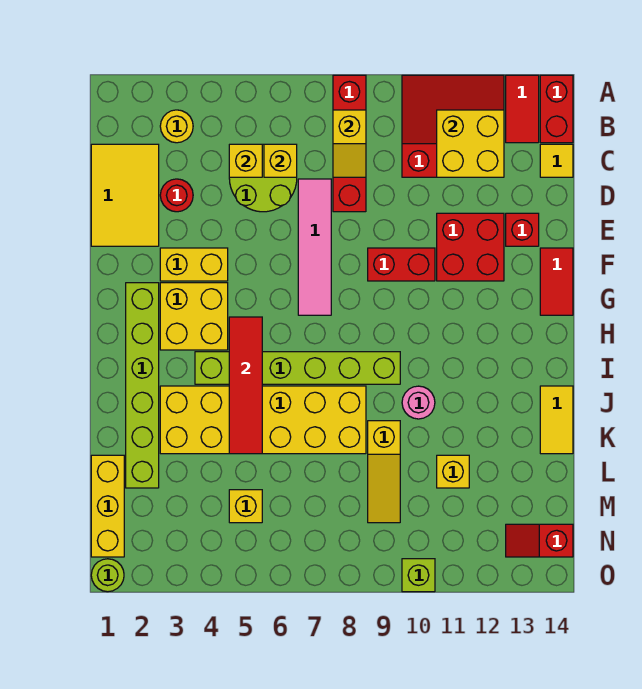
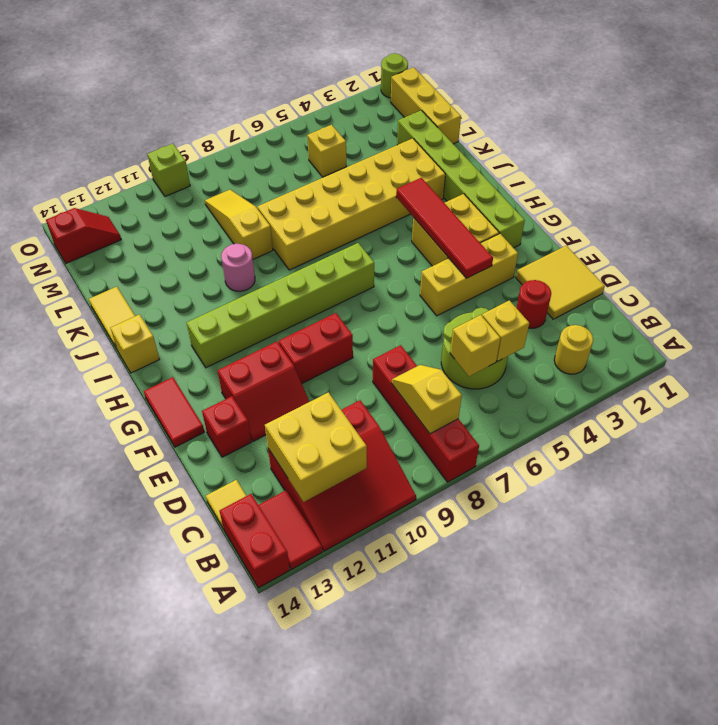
yellow tile C1:E2 level 1 -> yellow tile D1:E2 level 1
pink tile D7:G7 level 1 -> none
red brick E11:F12 level 1 -> red slope E11:F12 level 1 top F
yellow brick F3:F4 level 1 -> yellow brick F3:F5 level 1
red tile H5:K5 level 2 -> red tile F4:I4 level 2
lime brick I4:I9 level 1 -> lime brick H7:H12 level 1
yellow brick L11 level 1 -> yellow brick I14 level 1

